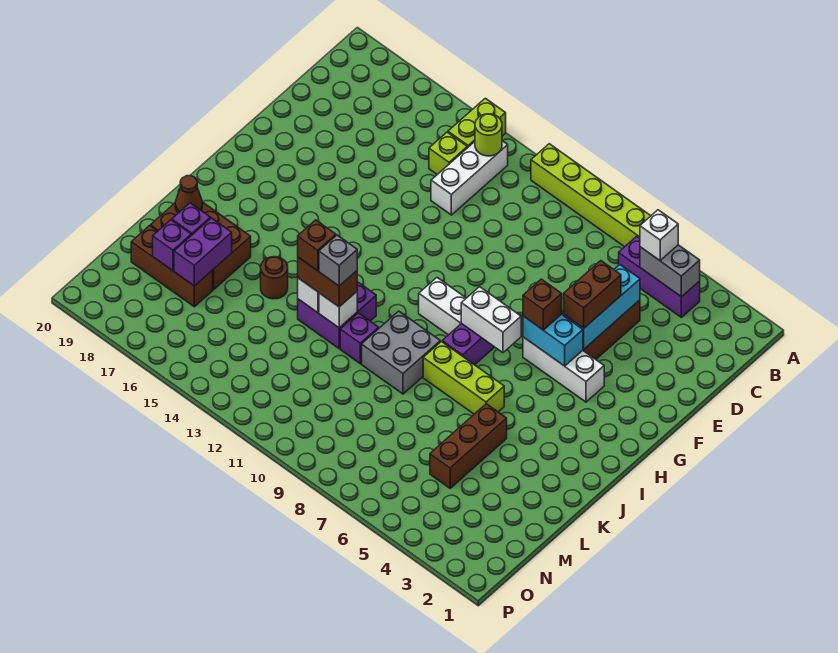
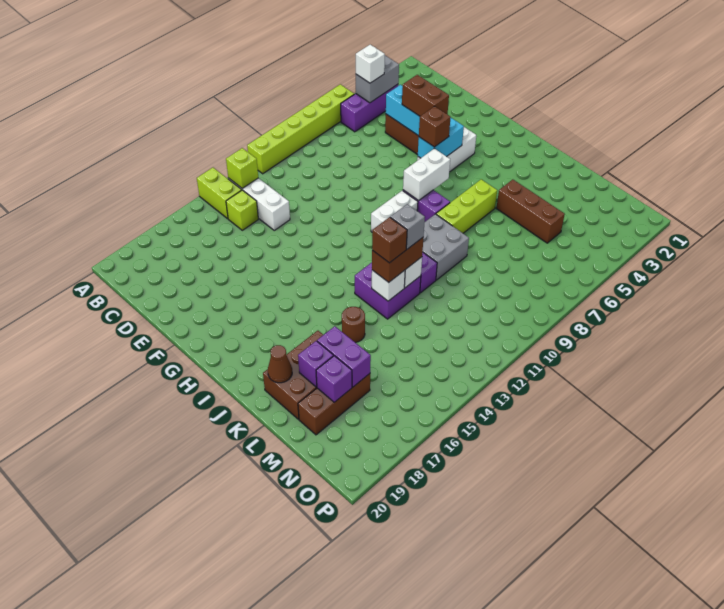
lime round brick B13 level 2 -> lime brick B13 level 2

